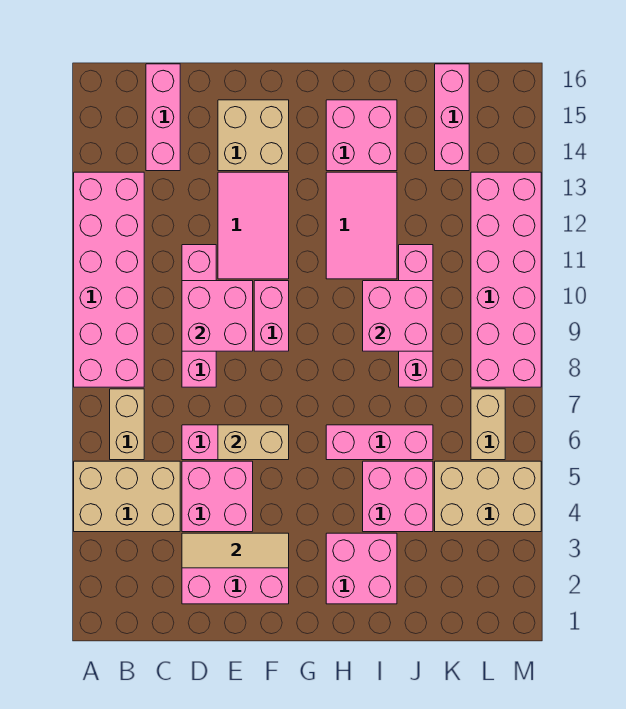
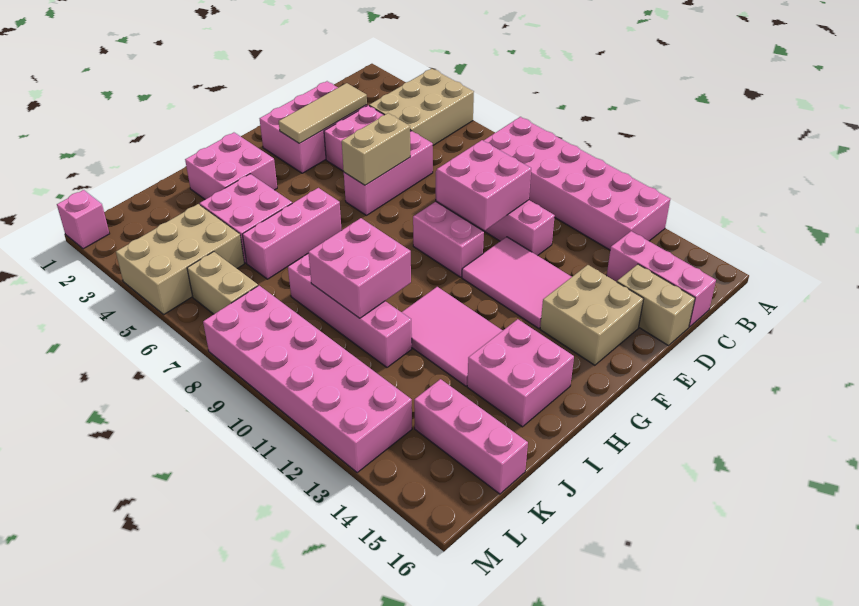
tan brick B6:B7 level 1 -> tan brick D15:D16 level 1
none -> pink brick M1 level 1

